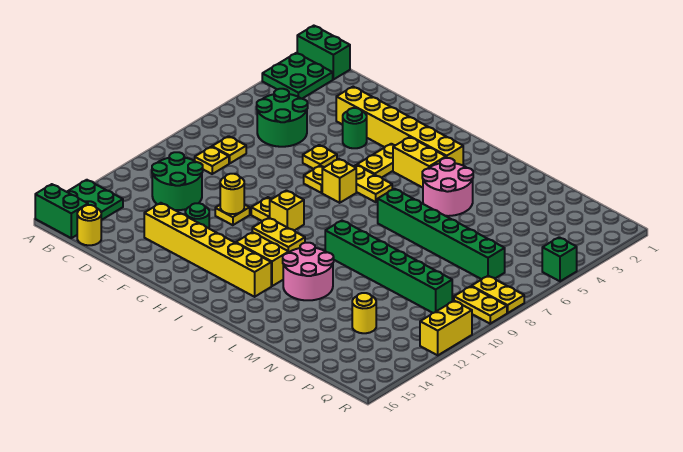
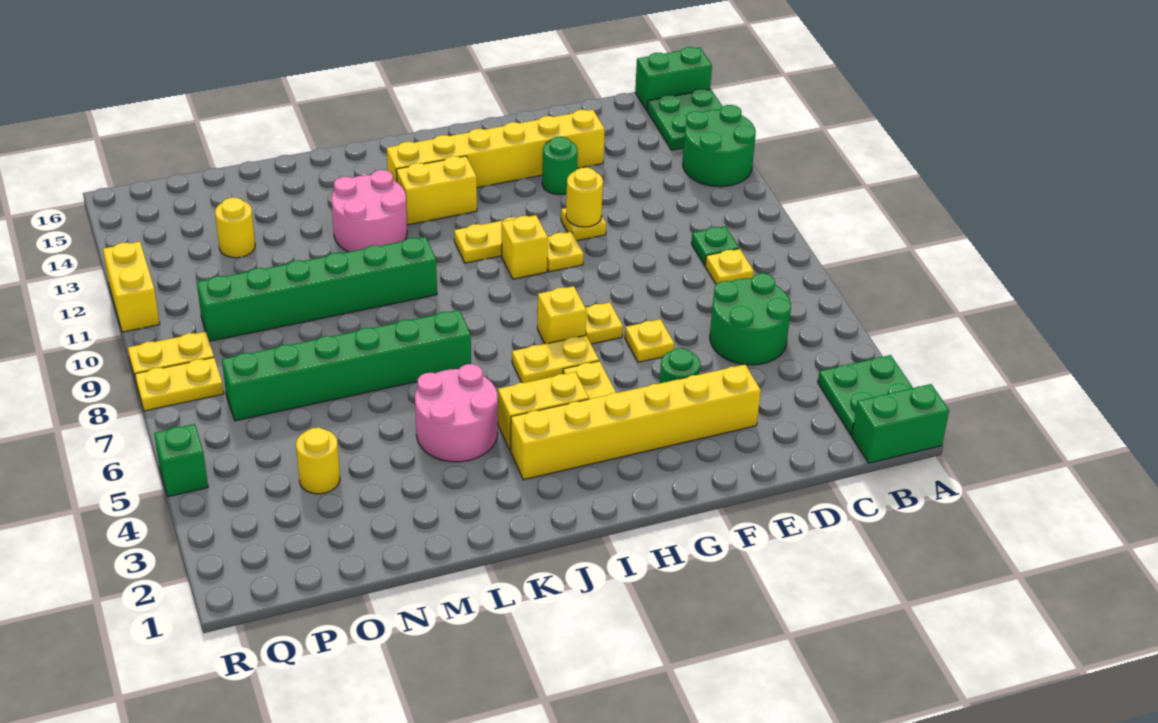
yellow plate C9 level 1 -> green plate C9 level 1
green round brick C11:D12 level 1 -> green round brick A12:B13 level 1
yellow round brick C16 level 1 -> yellow round brick O4 level 1

